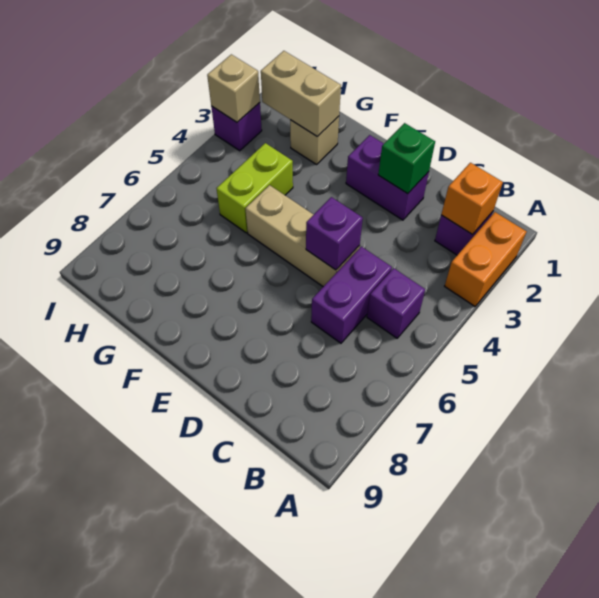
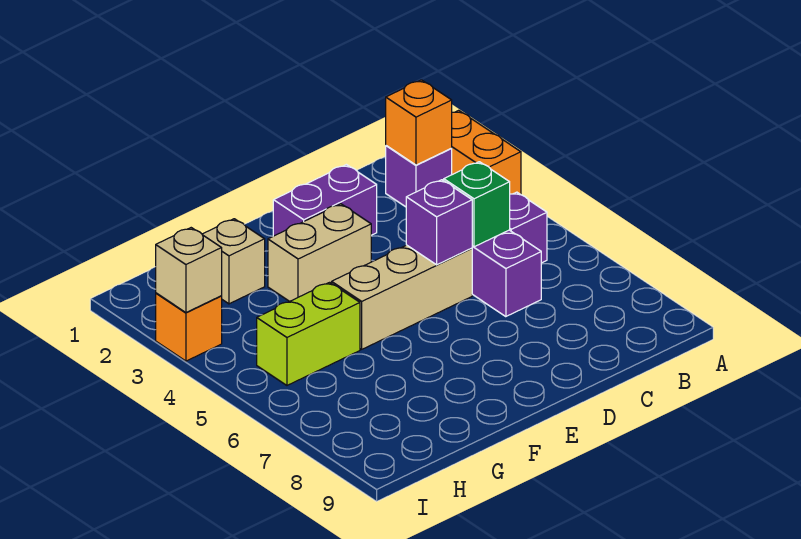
green brick D2 level 2 -> green brick C5 level 2
tan brick G2:H2 level 2 -> tan brick E3:F3 level 1
lime brick G4:G5 level 1 -> lime brick G5:H5 level 1
purple brick I3 level 1 -> orange brick I3 level 1

